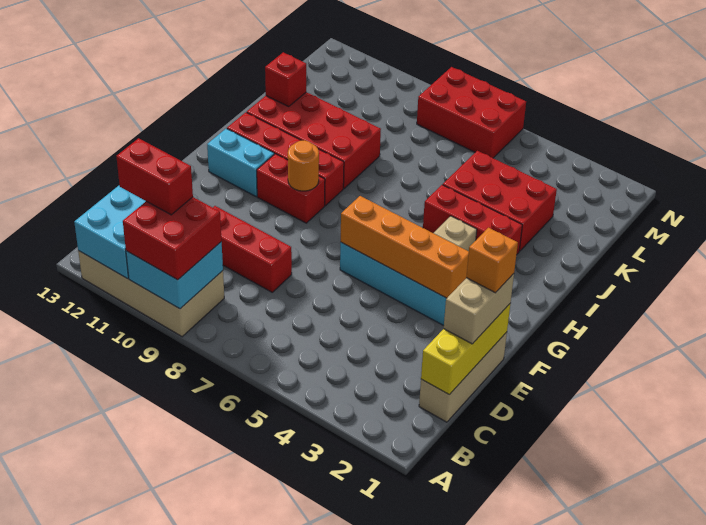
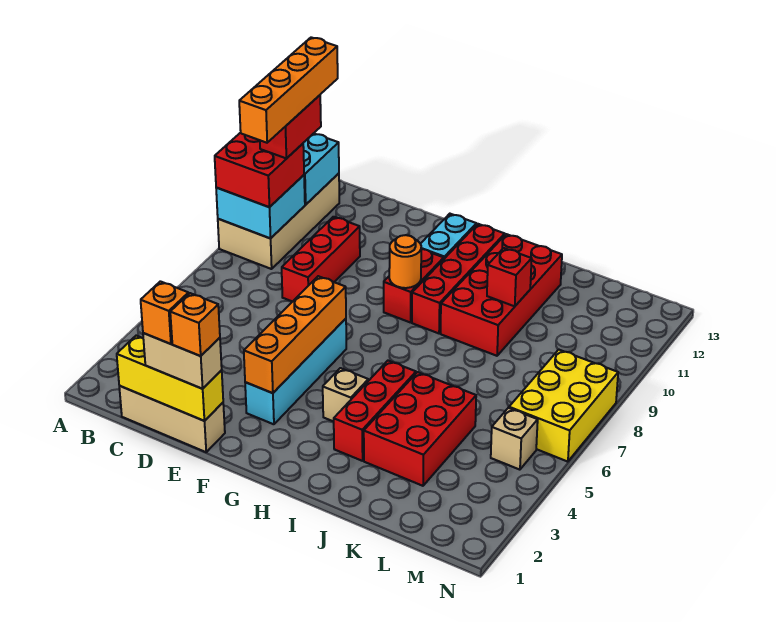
none -> orange brick B9:B12 level 5
none -> orange brick D1 level 4
red brick J12 level 2 -> red brick J10 level 2
none -> tan brick M5 level 1
red brick M6:N8 level 1 -> yellow brick M6:N8 level 1

